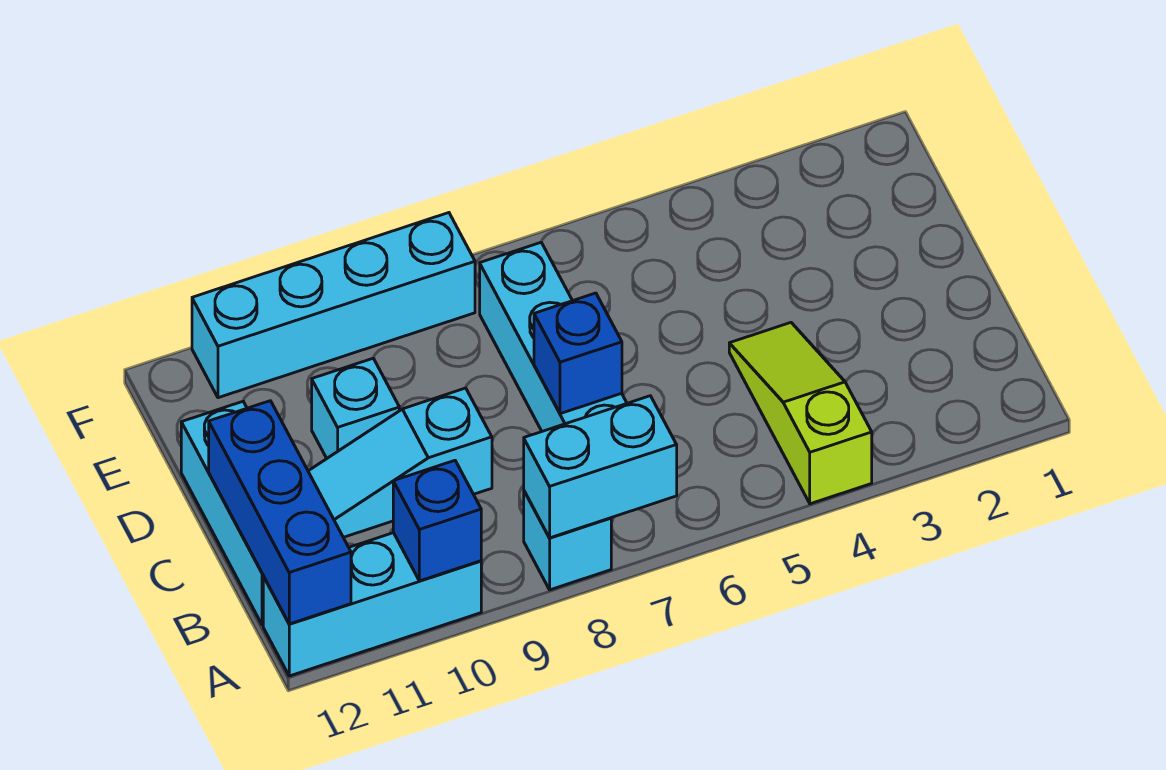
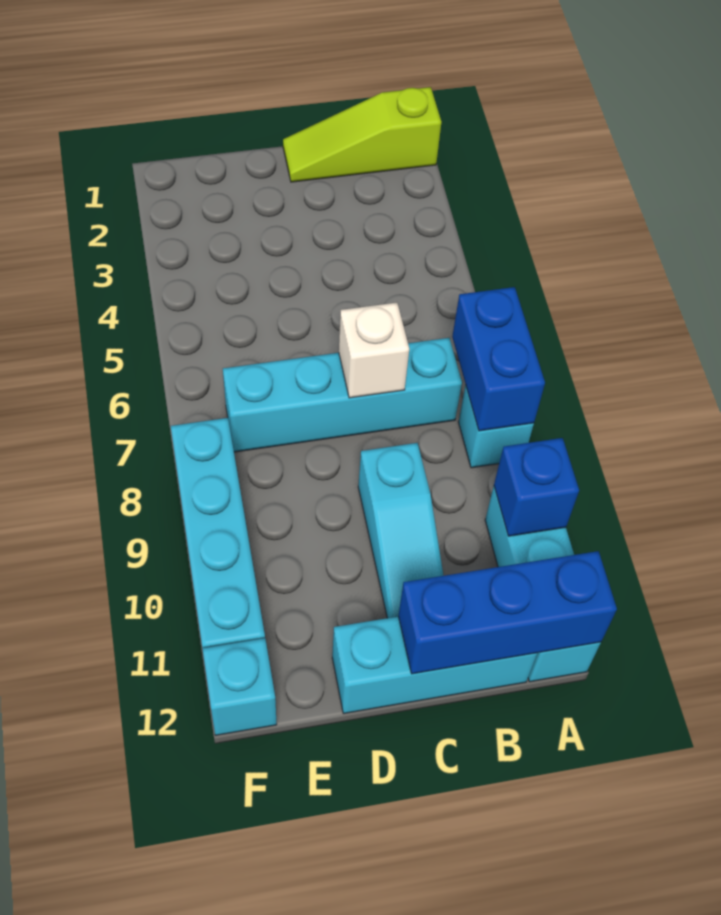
lime slope A4:C4 level 1 top A -> lime slope A1:C1 level 1 top A
cyan brick A7:A8 level 2 -> blue brick A7:A8 level 2
blue brick C7 level 2 -> white brick C7 level 2
cyan brick D10 level 1 -> cyan brick F12 level 1

